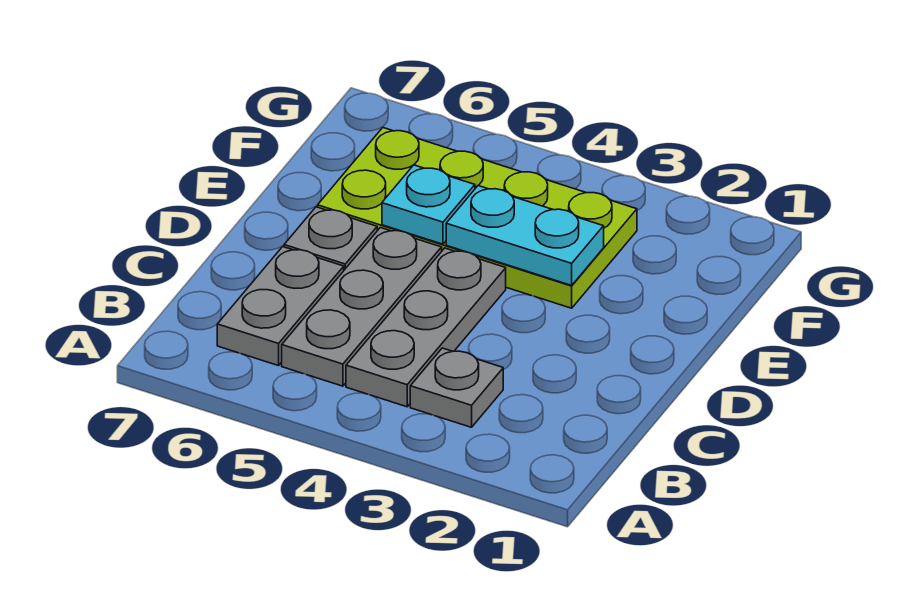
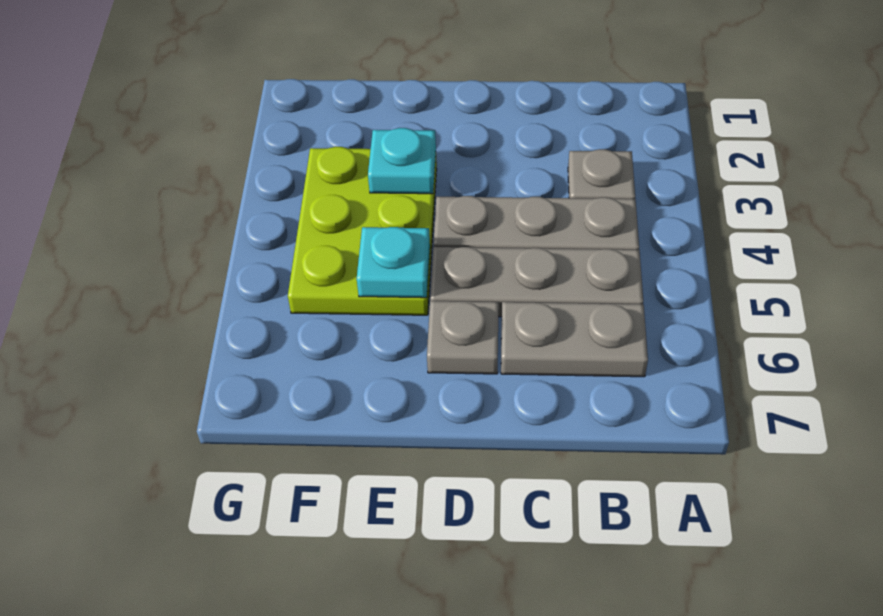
lime plate E3:F6 level 1 -> lime plate E3:F5 level 1
cyan plate E3:E4 level 2 -> cyan plate E3 level 2

